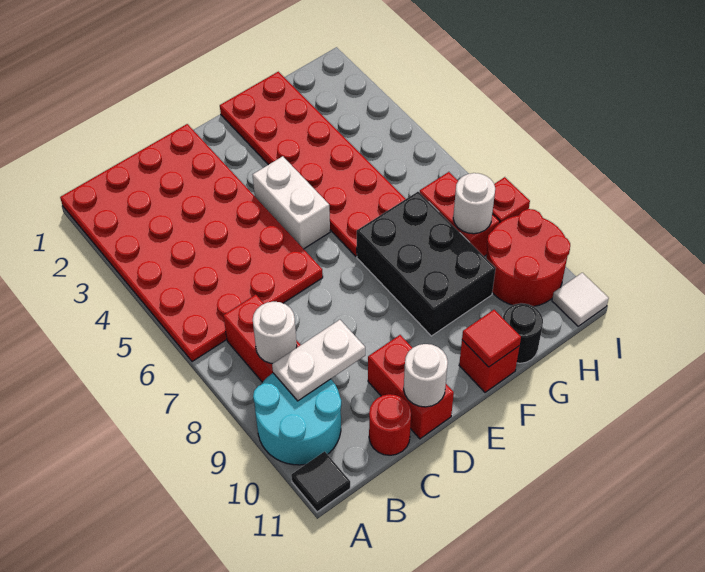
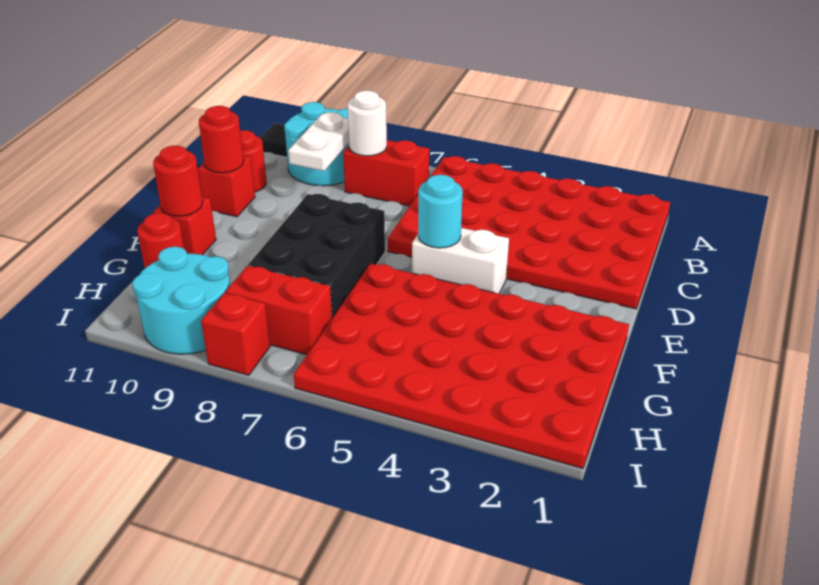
red brick D10:D11 level 1 -> red brick D11 level 1
white round brick D11 level 2 -> red round brick D11 level 2
none -> cyan round brick E5 level 2
red plate F1:G6 level 1 -> red plate F1:I6 level 1
black brick F7:G9 level 1 -> black brick E7:G8 level 1
red tile F11 level 2 -> red round brick F11 level 2
black round brick G11 level 1 -> red round brick G11 level 1
white round brick H8 level 2 -> none
red round brick H9:I10 level 1 -> cyan round brick H9:I10 level 1
white tile I11 level 1 -> none

